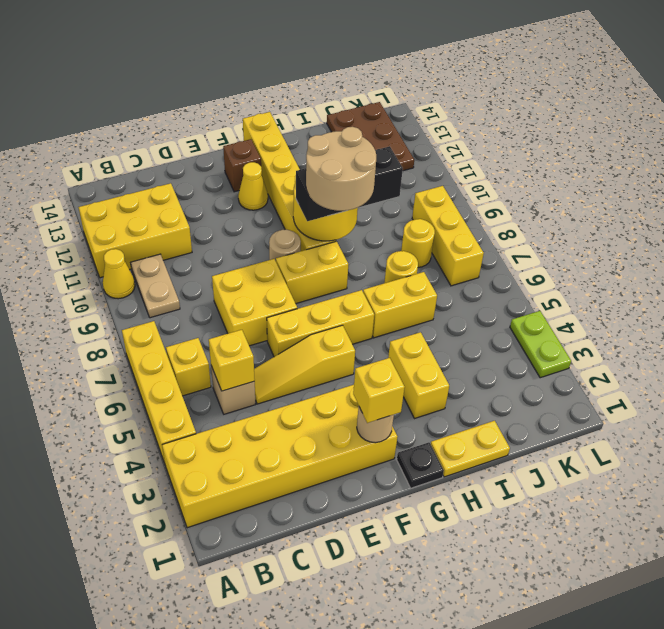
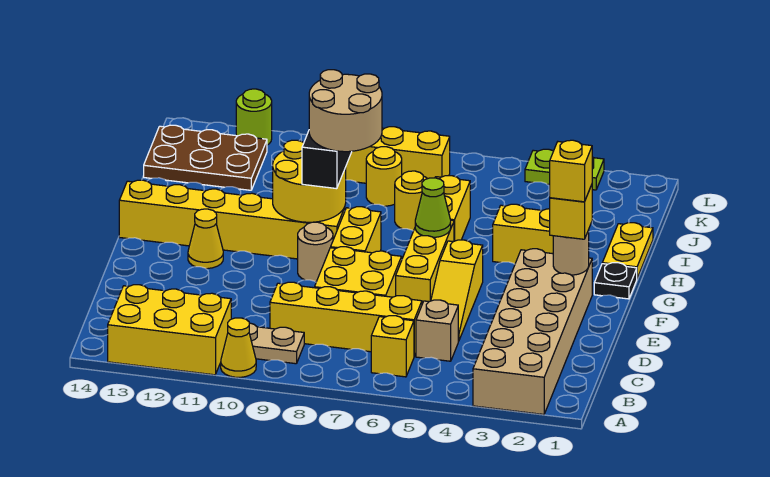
yellow brick A2:F3 level 1 -> tan brick A2:F3 level 1
yellow brick A4:A7 level 1 -> yellow brick C6:C9 level 1
yellow brick A11:C12 level 1 -> yellow brick A11:B13 level 1
yellow brick C5 level 2 -> yellow brick F2 level 4
brown brick F13 level 1 -> none
none -> lime cone G6 level 2
none -> lime round brick L12 level 1

